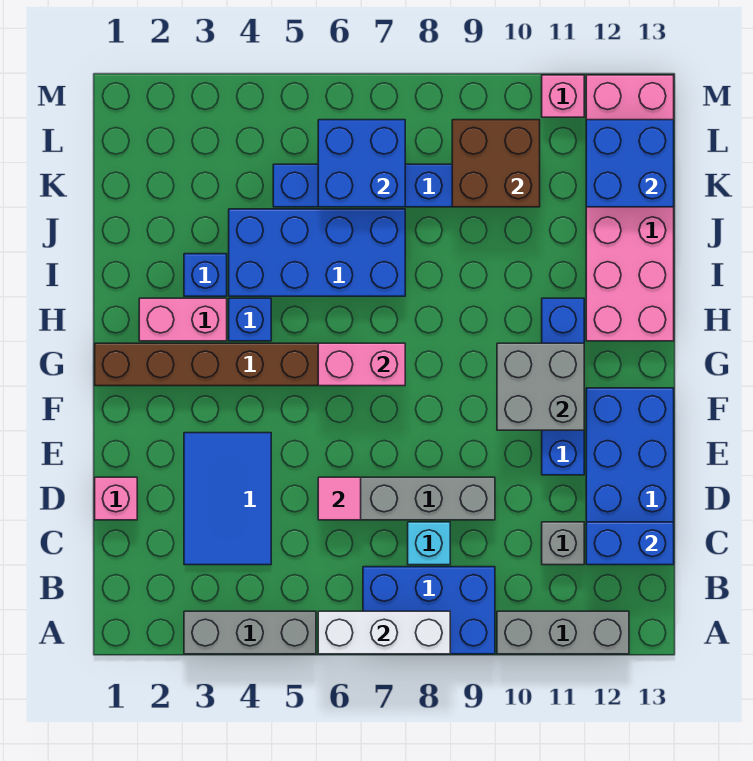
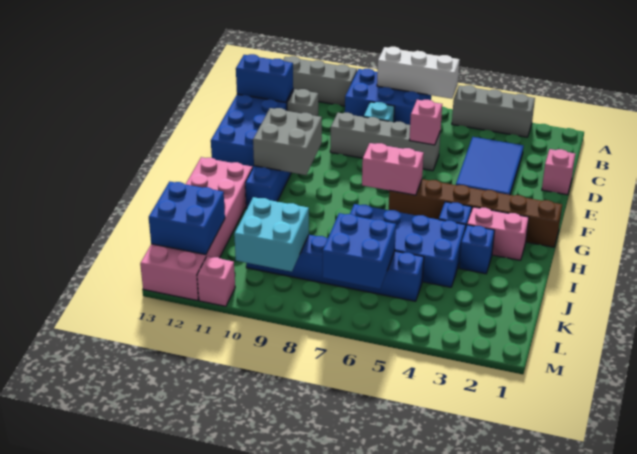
pink tile D6 level 2 -> pink brick D6 level 2
brown brick K9:L10 level 2 -> cyan brick K9:L10 level 2

